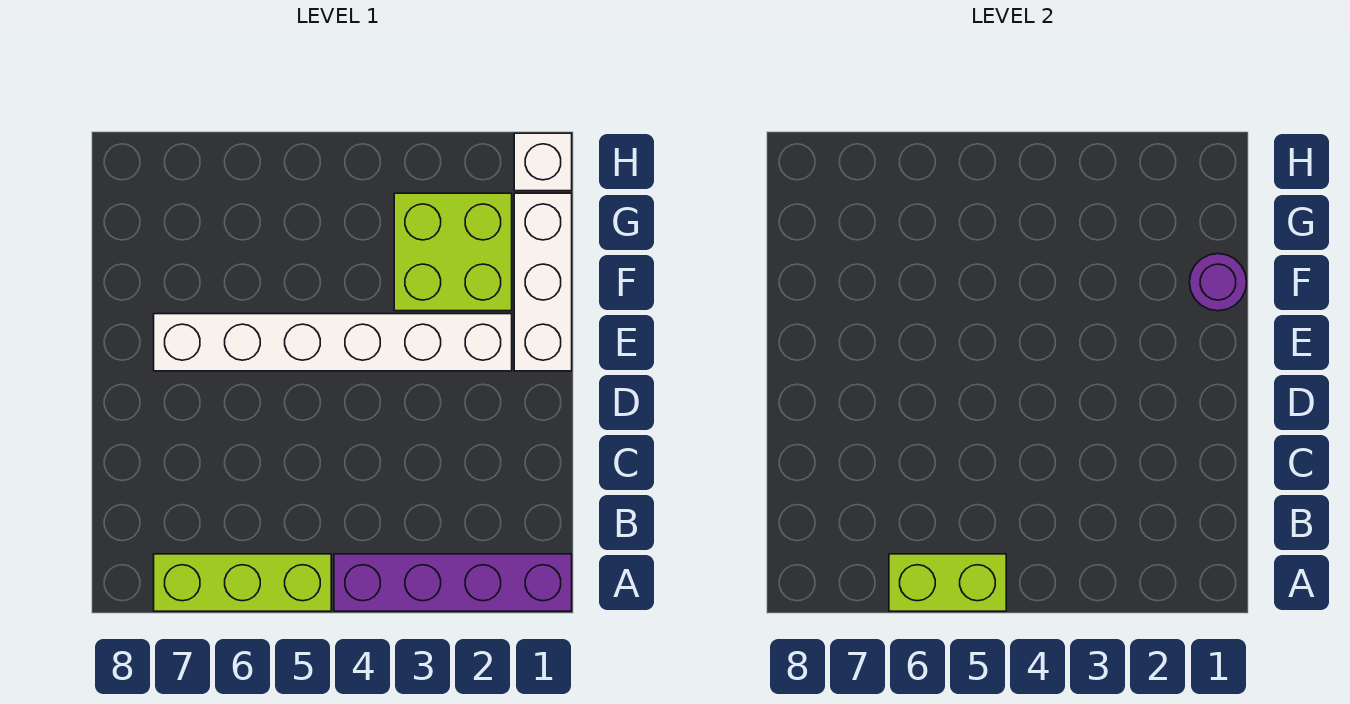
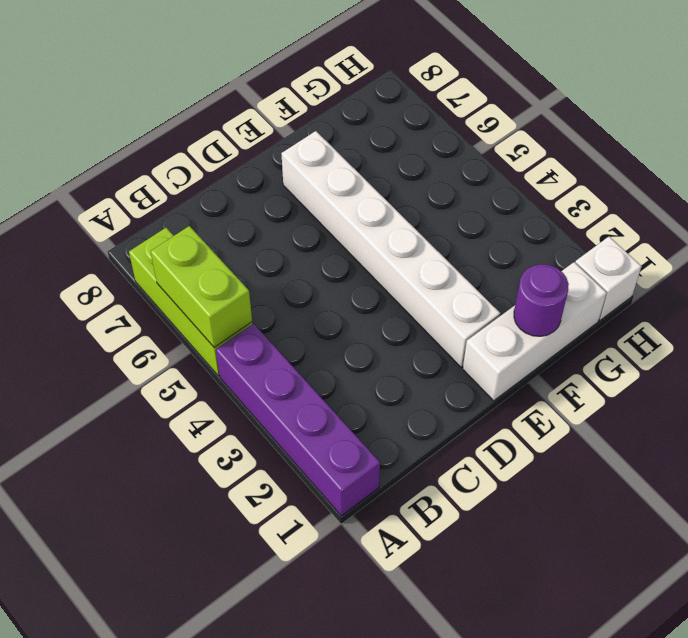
lime brick F2:G3 level 1 -> none

